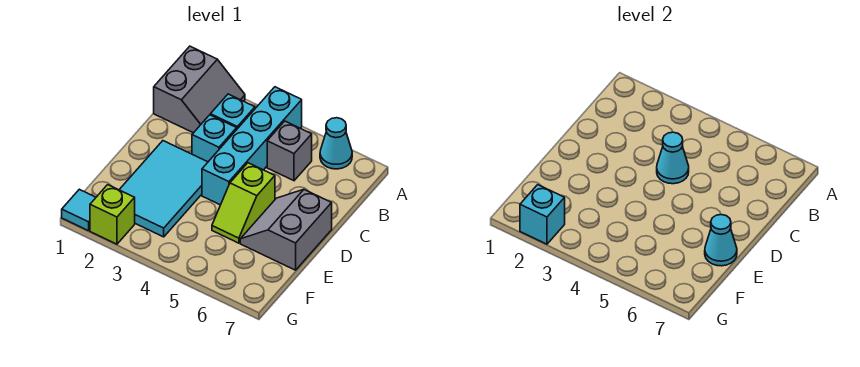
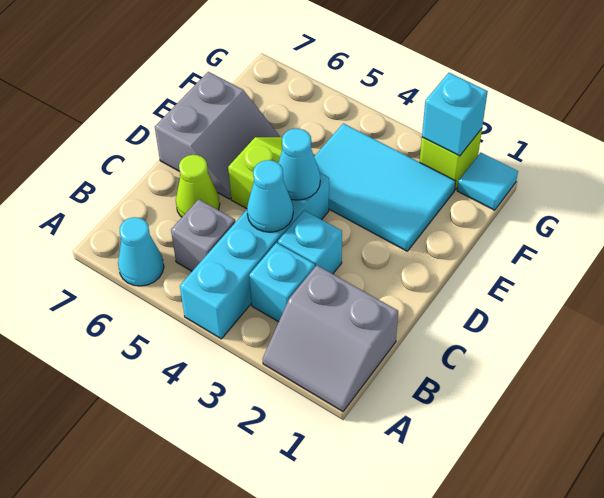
grey slope A1:B2 level 1 top 1 -> grey slope A1:B2 level 1 top B
none -> lime cone C6 level 1
cyan tile D2:F3 level 1 -> cyan tile E2:F4 level 1
cyan cone E7 level 2 -> cyan cone D4 level 2

